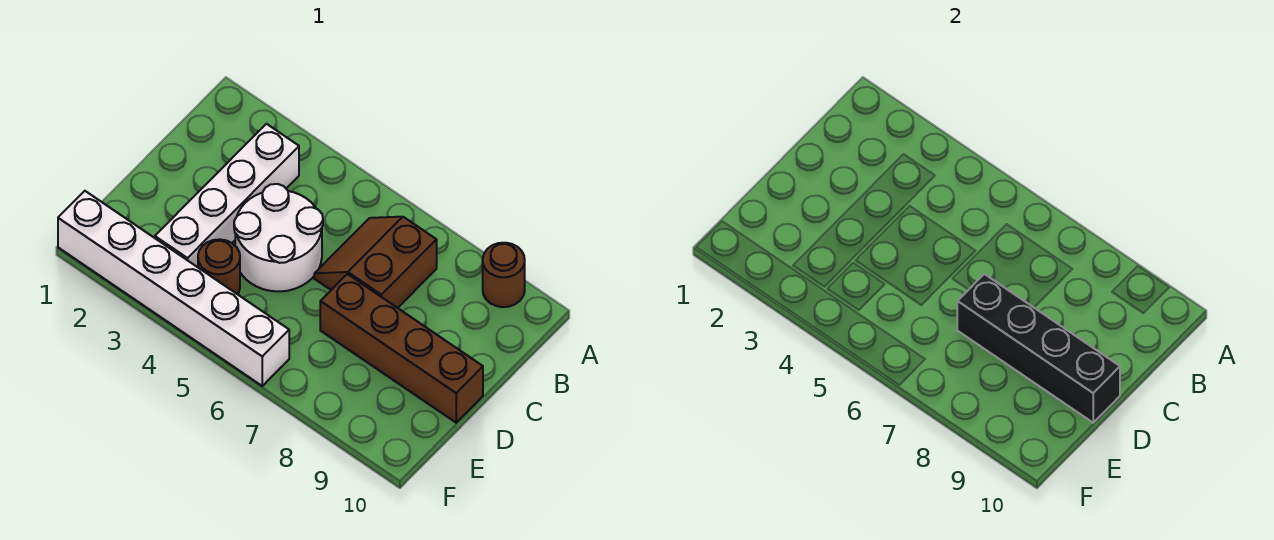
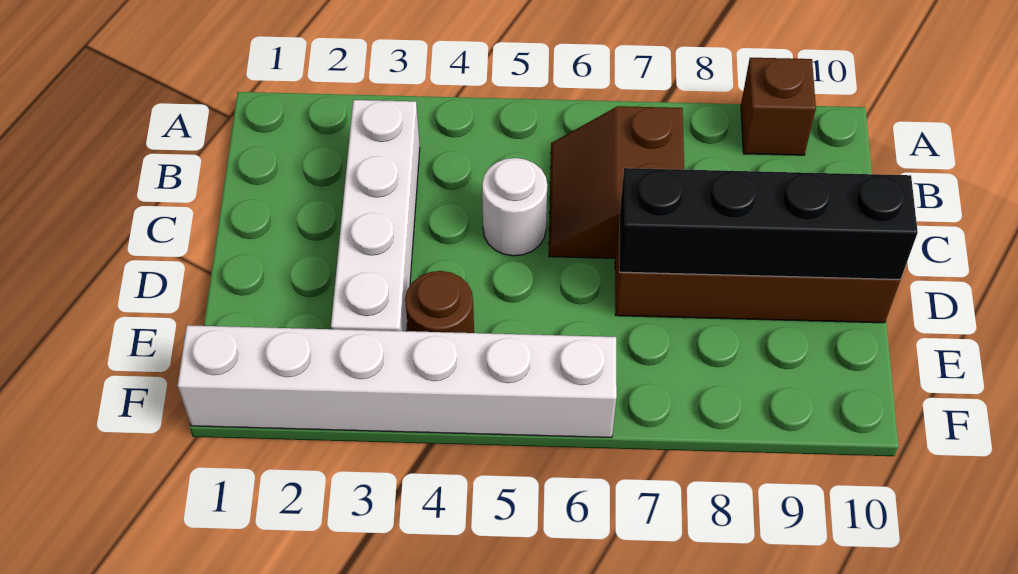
brown round brick A9 level 1 -> brown brick A9 level 1
white round brick C4:D5 level 1 -> white round brick C5 level 1

